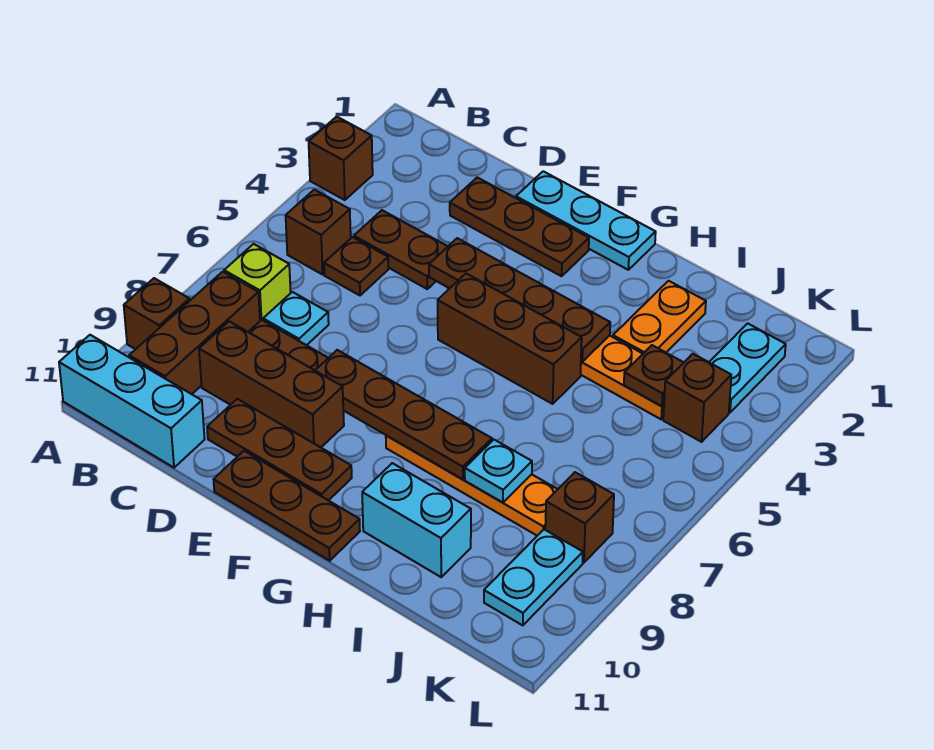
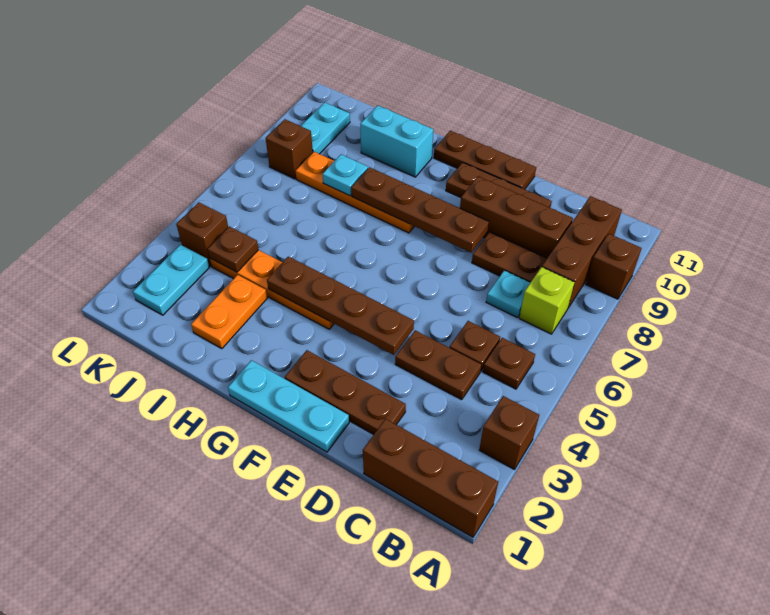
cyan brick A11:C11 level 1 -> none
brown brick B5 level 1 -> brown plate B5 level 1
brown brick F5:H5 level 1 -> brown brick A1:C1 level 1

